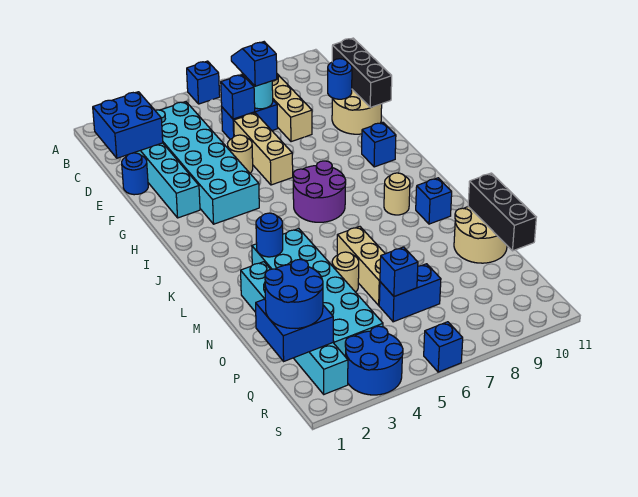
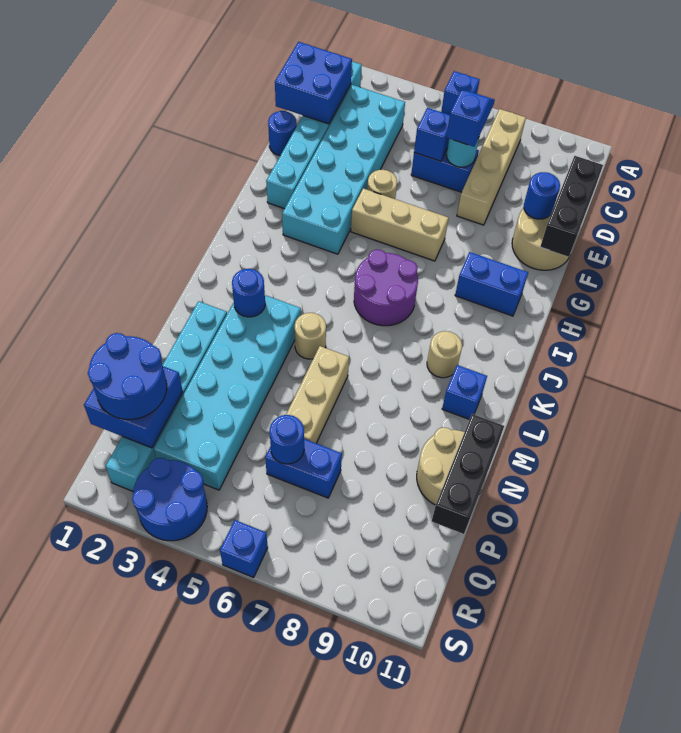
tan brick E6:G6 level 1 -> tan brick G5:G7 level 1
blue brick H10 level 1 -> blue brick H9:H10 level 1
tan round brick N5 level 1 -> tan round brick L5 level 1
blue brick P6 level 2 -> blue round brick P6 level 2

